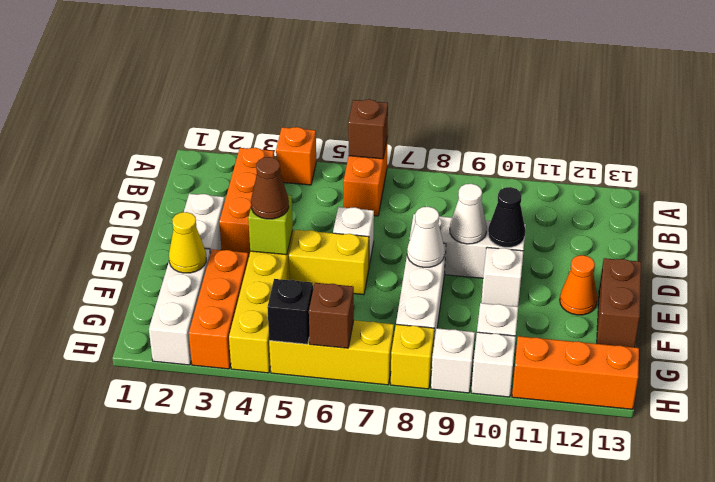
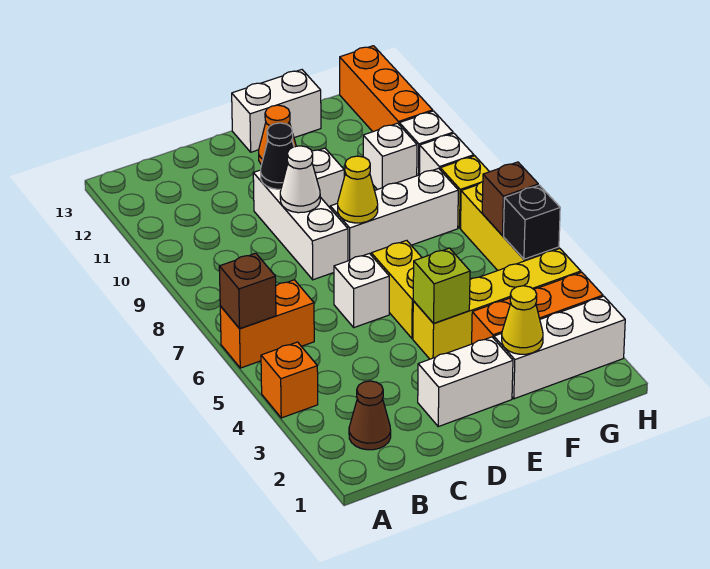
orange brick B3:D3 level 1 -> none
brown cone E4 level 3 -> brown cone B2 level 1
white cone E8 level 2 -> yellow cone E8 level 2
brown brick E13:F13 level 1 -> white brick E13:F13 level 1

